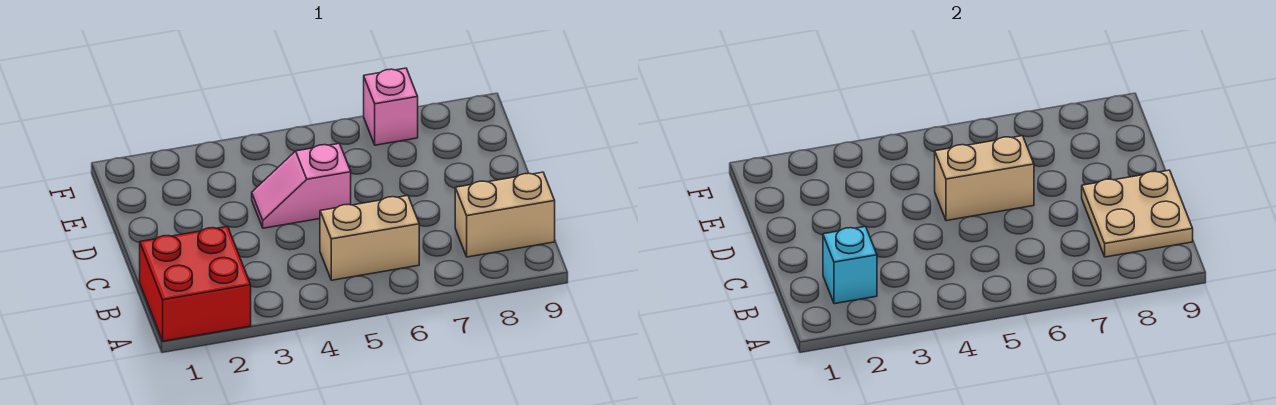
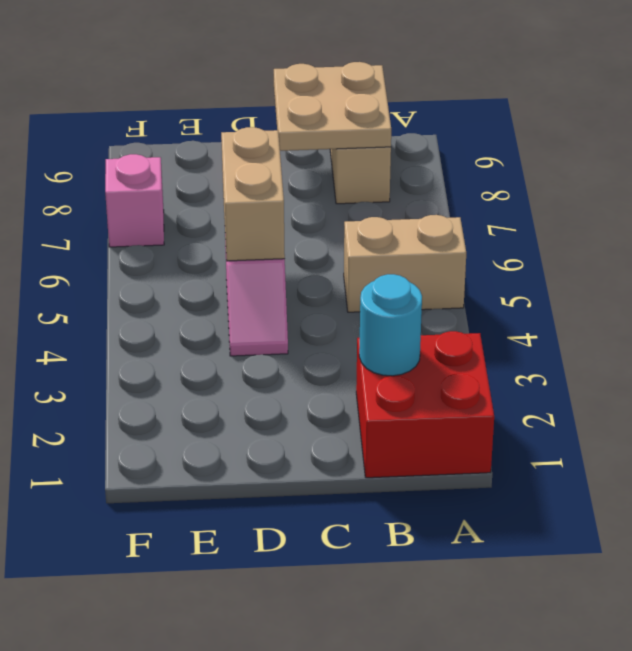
cyan brick B2 level 2 -> cyan round brick B2 level 2
tan brick B5:B6 level 1 -> tan brick A5:B5 level 1

